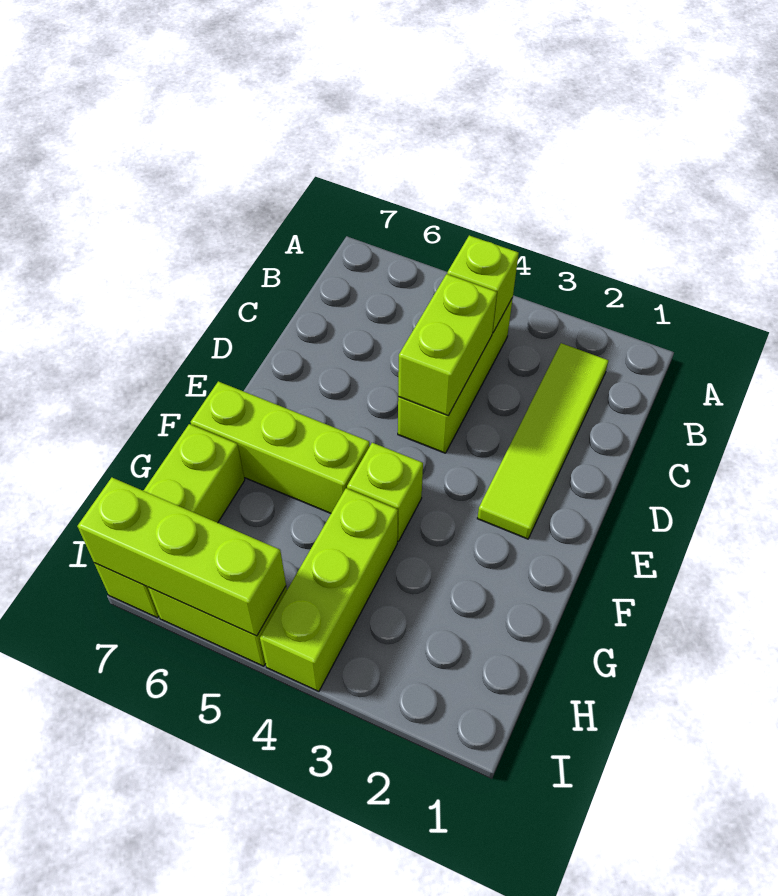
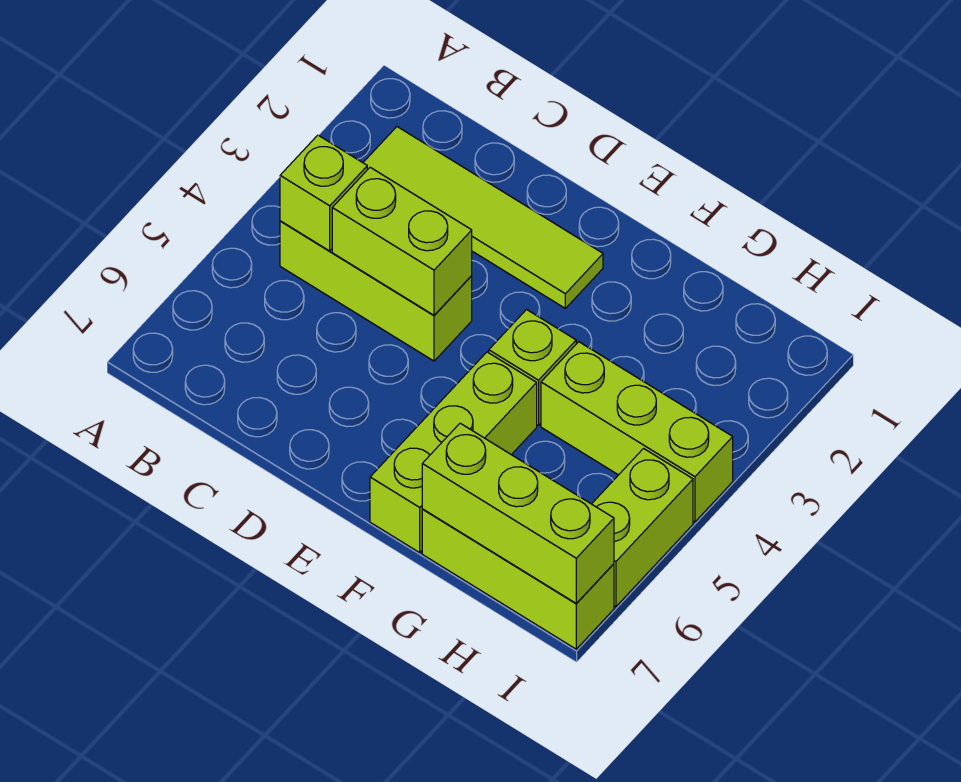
lime brick I5:I7 level 2 -> lime brick G7:I7 level 2

